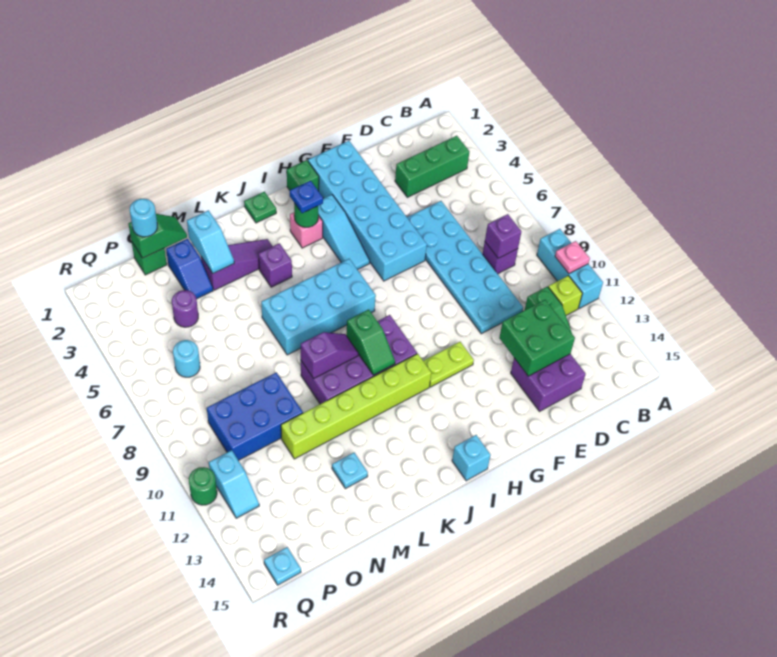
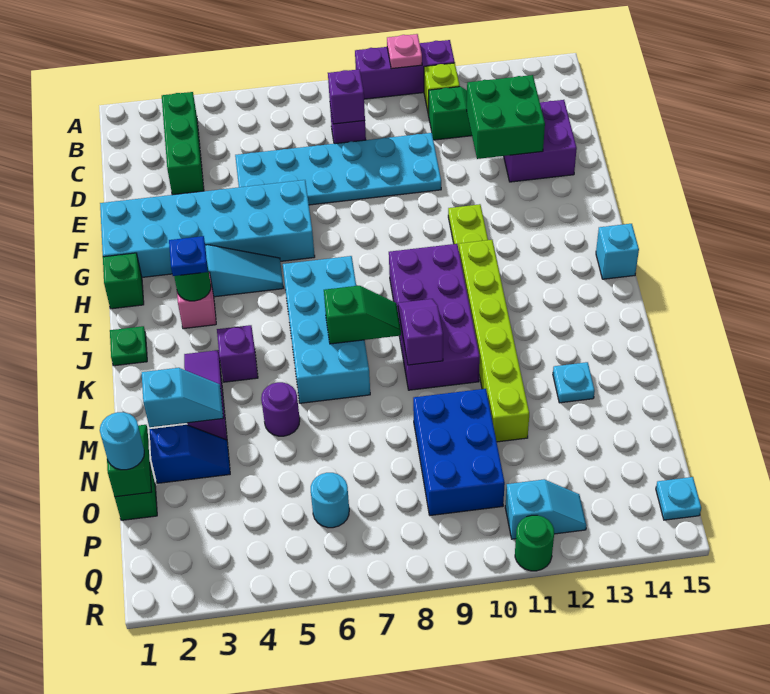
cyan brick A9:A11 level 1 -> purple brick A9:A11 level 1
green slope J9:J10 level 2 top 9 -> green slope K7:K8 level 2 top 7
purple round brick O4 level 1 -> purple round brick M5 level 1

